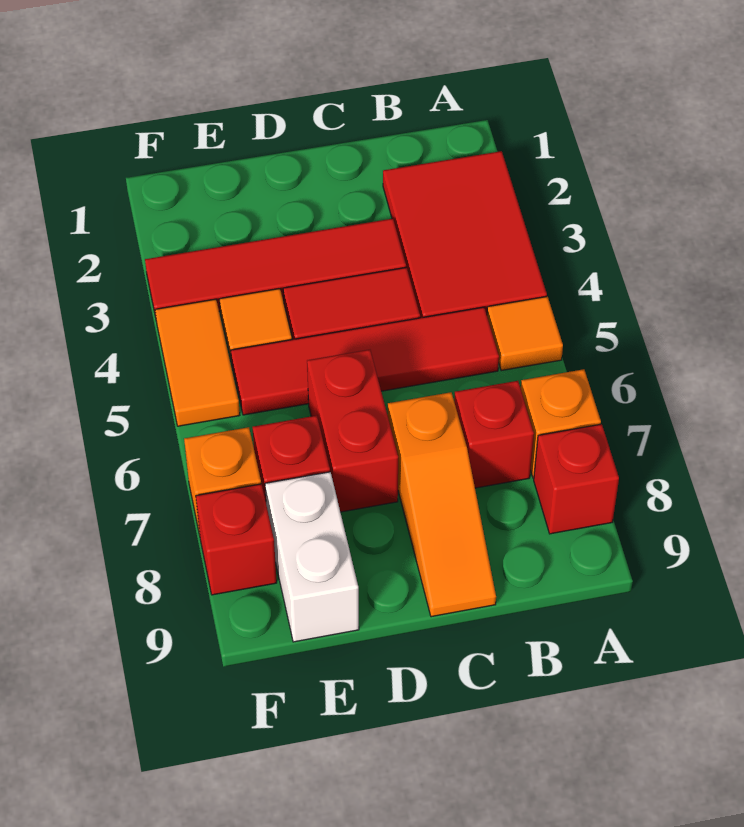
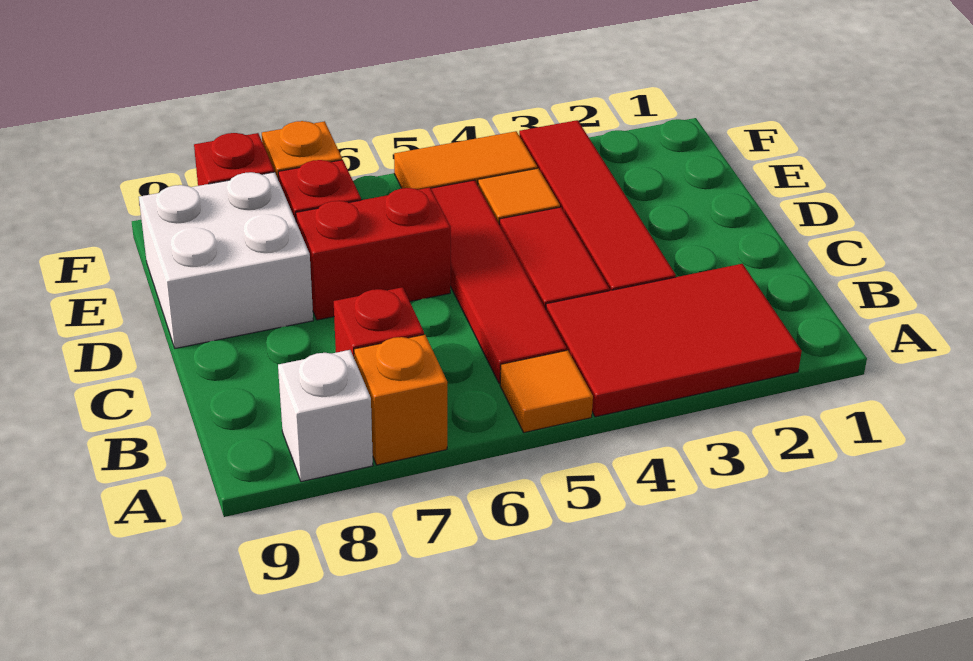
red brick A8 level 1 -> white brick A8 level 1
orange slope C7:C9 level 1 top 7 -> none
white brick E8:E9 level 1 -> white brick D8:E9 level 1

